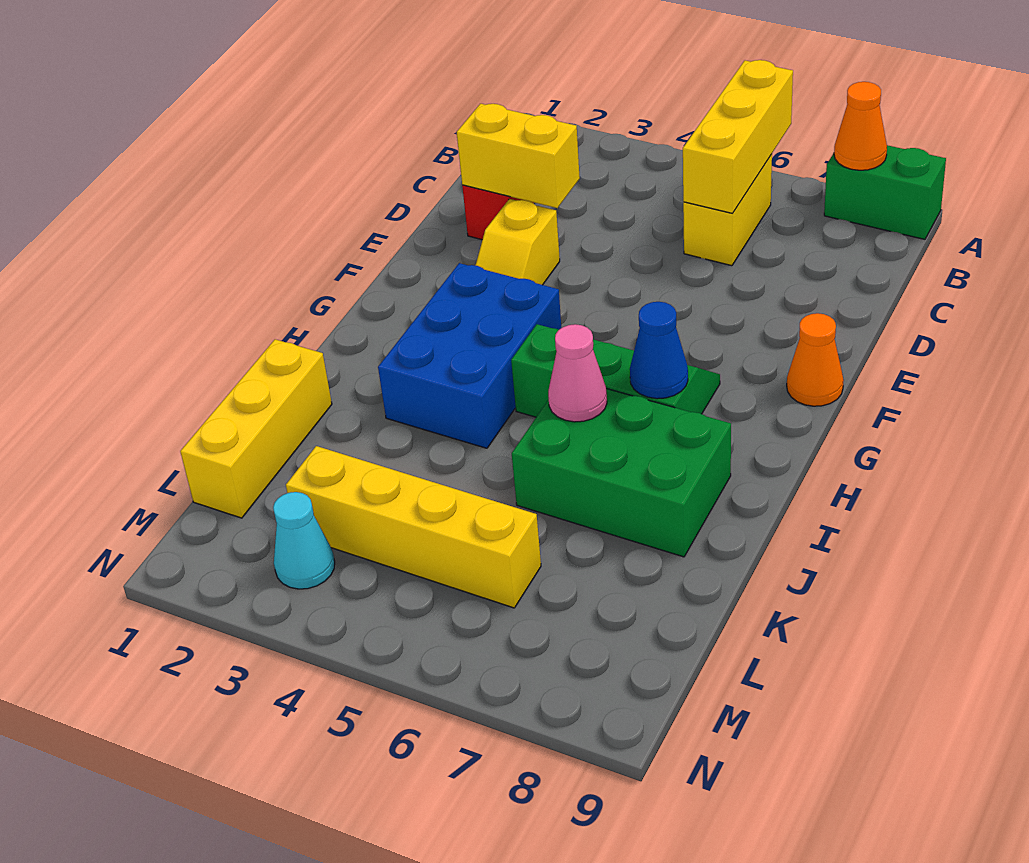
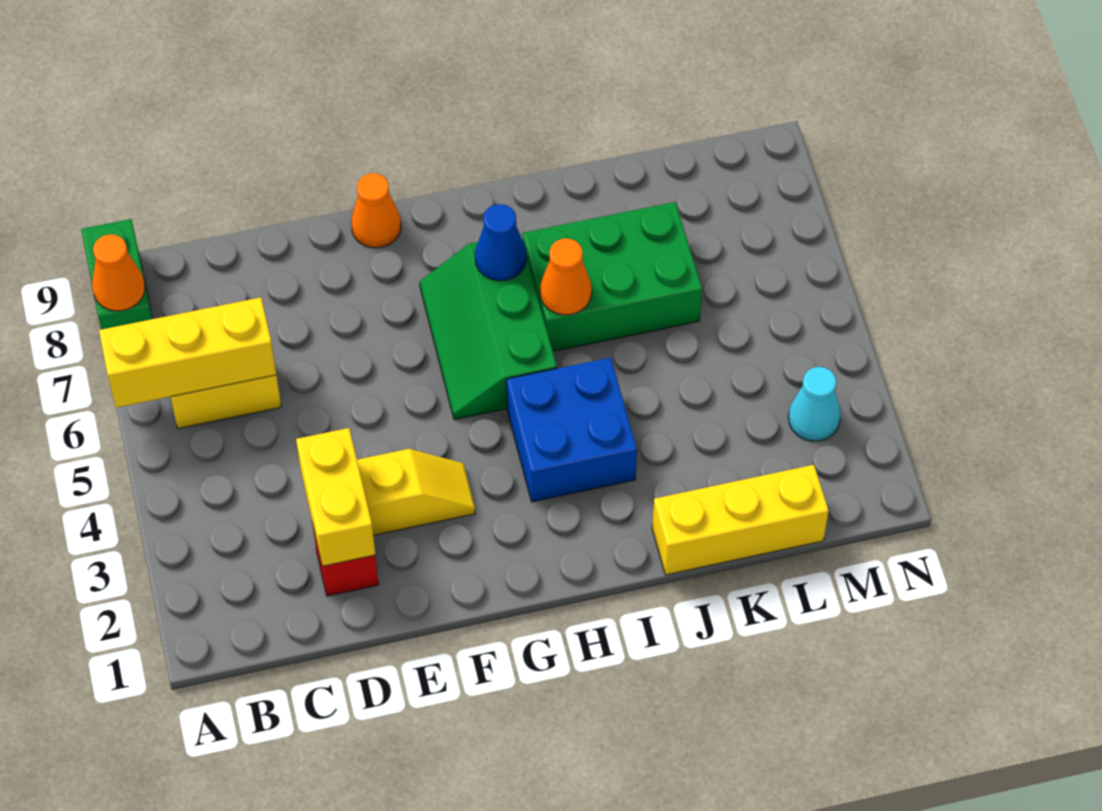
blue brick G3:I4 level 1 -> blue brick H3:I4 level 1
green brick I6:J8 level 1 -> green brick I6:K7 level 1
pink cone I6 level 2 -> orange cone I6 level 2
yellow brick L3:L6 level 1 -> none

